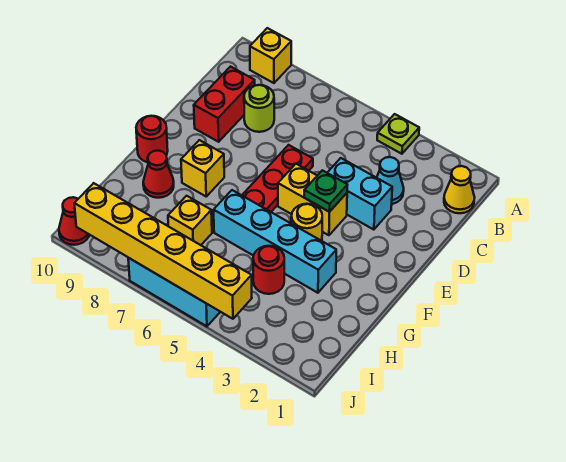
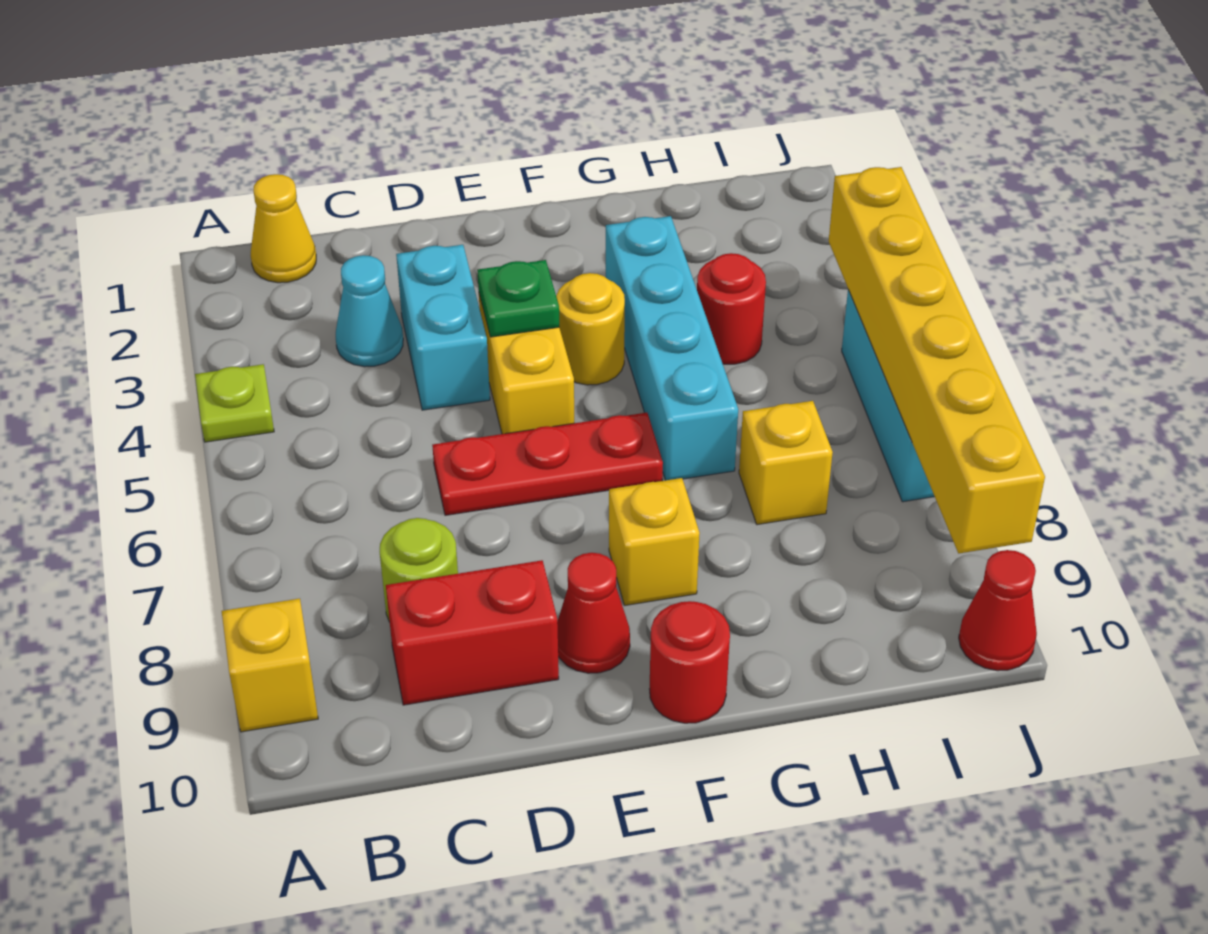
red cone G9 level 1 -> red cone E9 level 1

